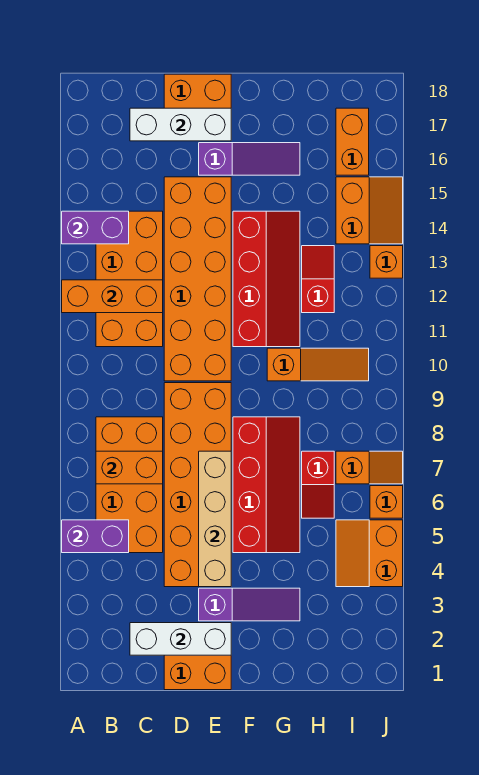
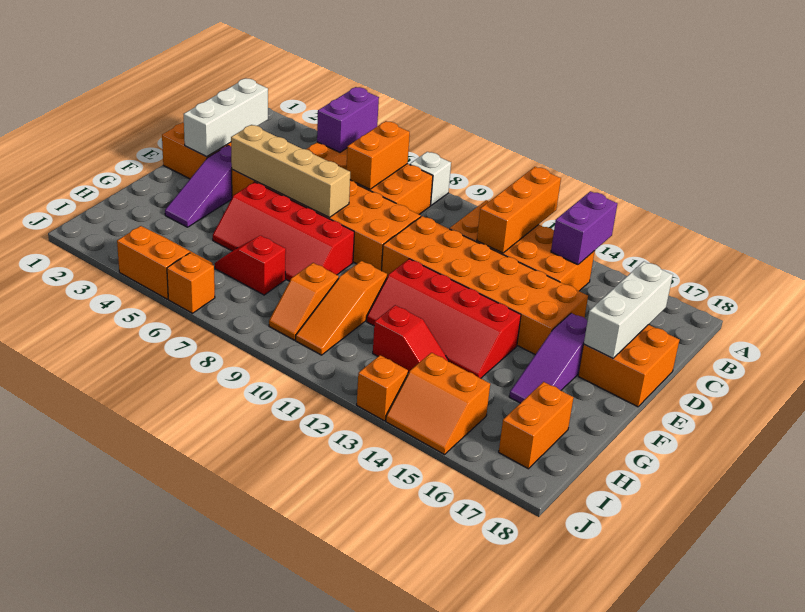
none -> white brick A8 level 1
orange slope I7:J7 level 1 top I -> orange slope H9:I9 level 1 top H
orange brick I16:I17 level 1 -> orange brick H17:I17 level 1

